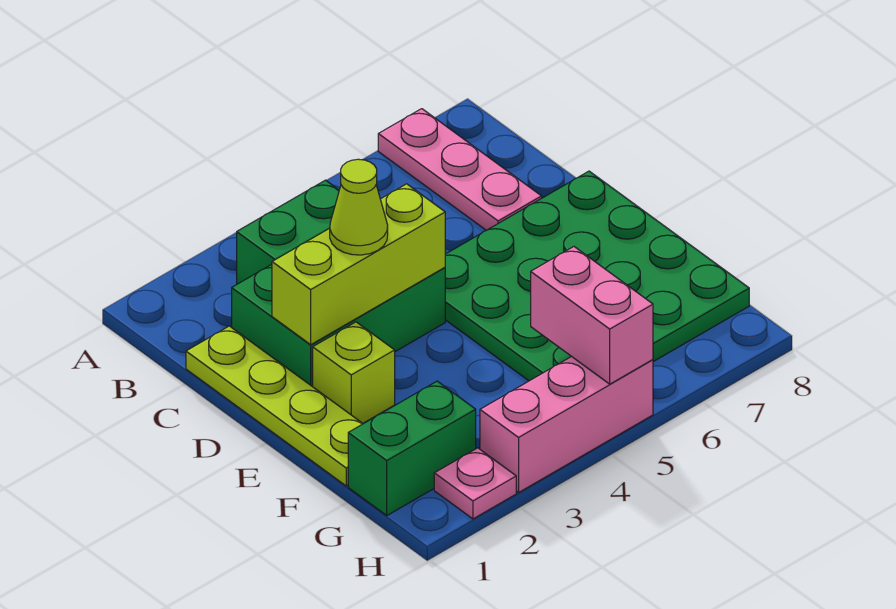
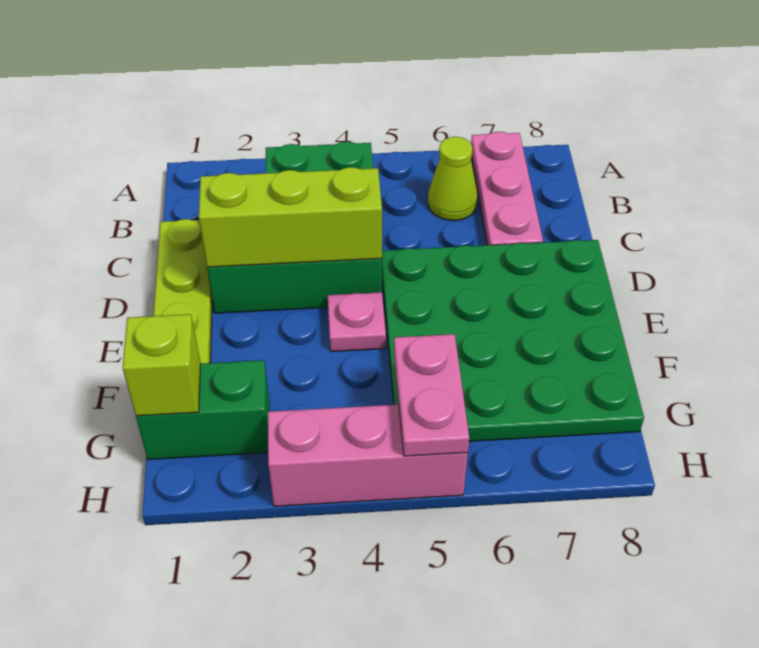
lime cone D3 level 3 -> lime cone B6 level 1
lime brick E2 level 1 -> lime brick G1 level 2
pink brick G5:H5 level 2 -> pink plate G5:H5 level 2
pink plate H2 level 1 -> pink plate E4 level 1

